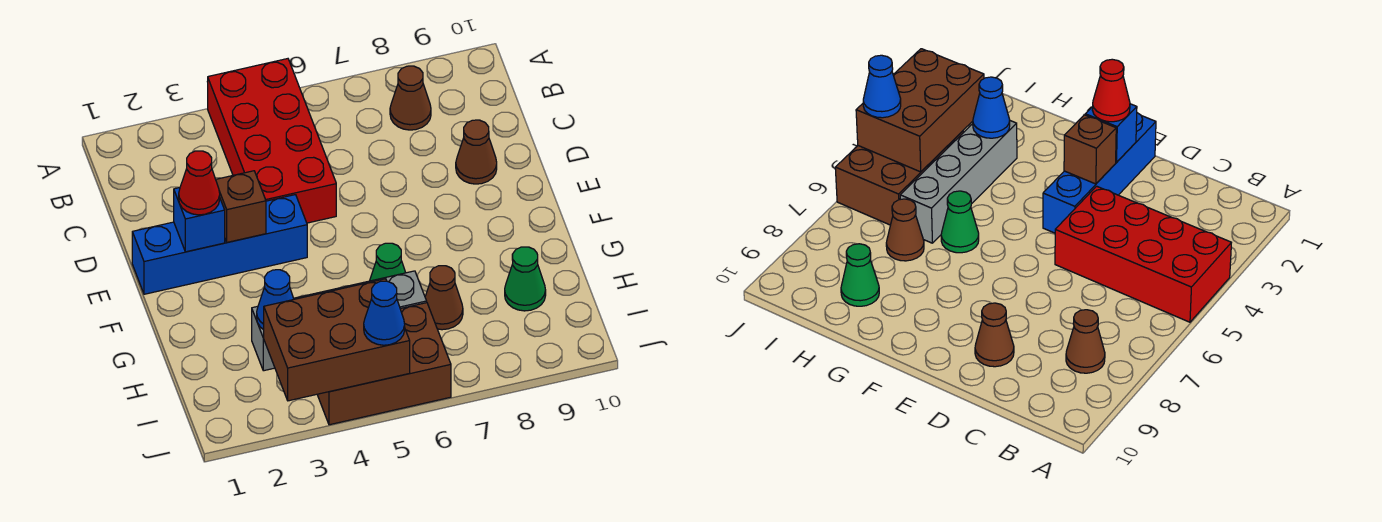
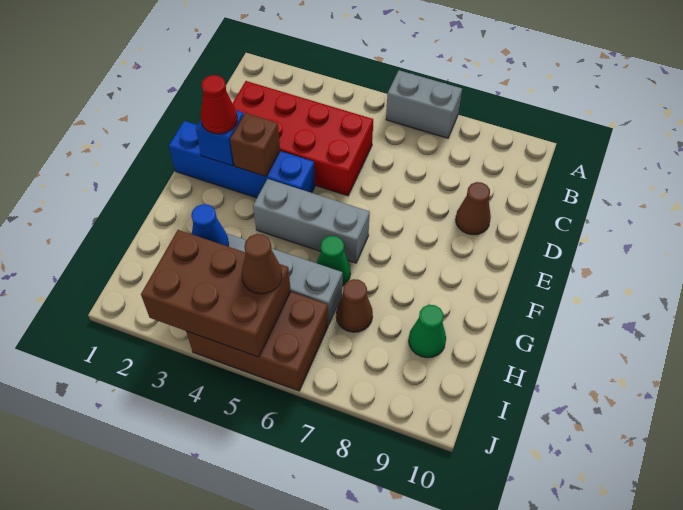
red brick A4:D5 level 1 -> red brick C2:D5 level 1
none -> grey brick A6:A7 level 1
brown cone B8 level 1 -> brown cone I5 level 3
none -> grey brick F4:F6 level 1
blue cone J5 level 3 -> none

